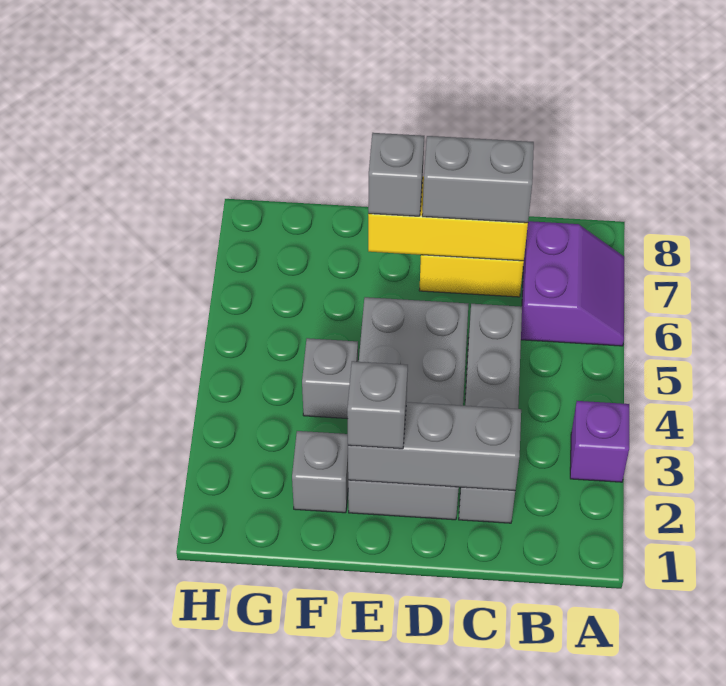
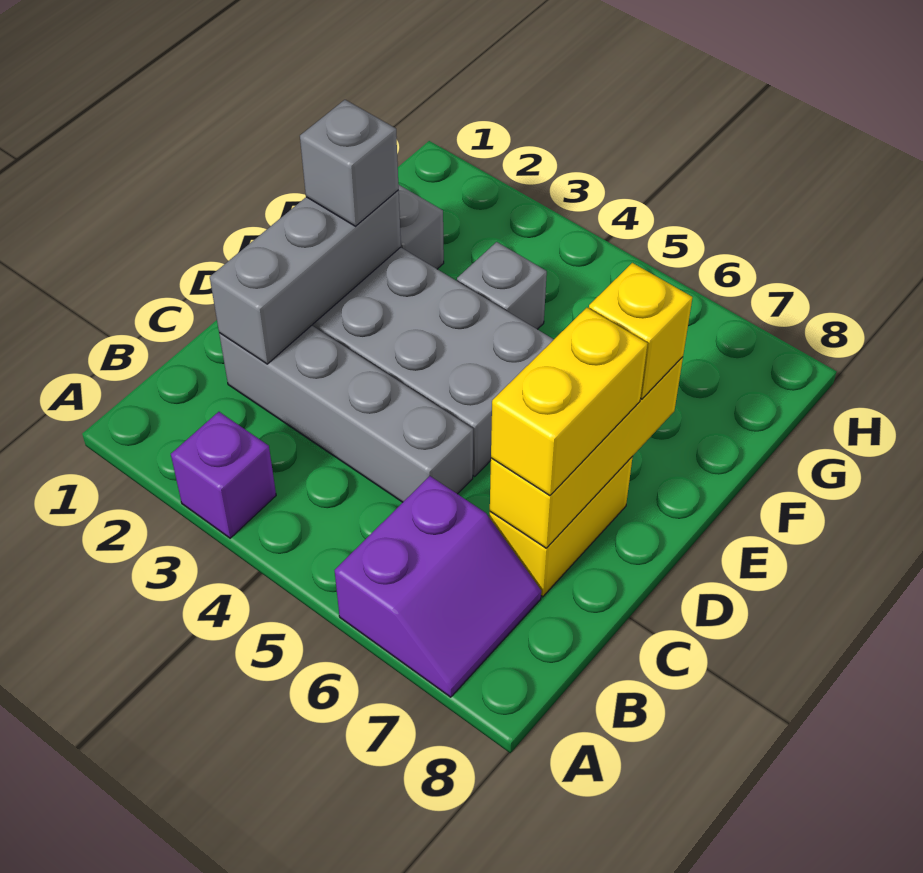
purple slope A6:B7 level 1 top B -> purple slope A6:B7 level 1 top 6
grey brick C7:D7 level 3 -> yellow brick C7:D7 level 3
grey brick E7 level 3 -> yellow brick E7 level 3

